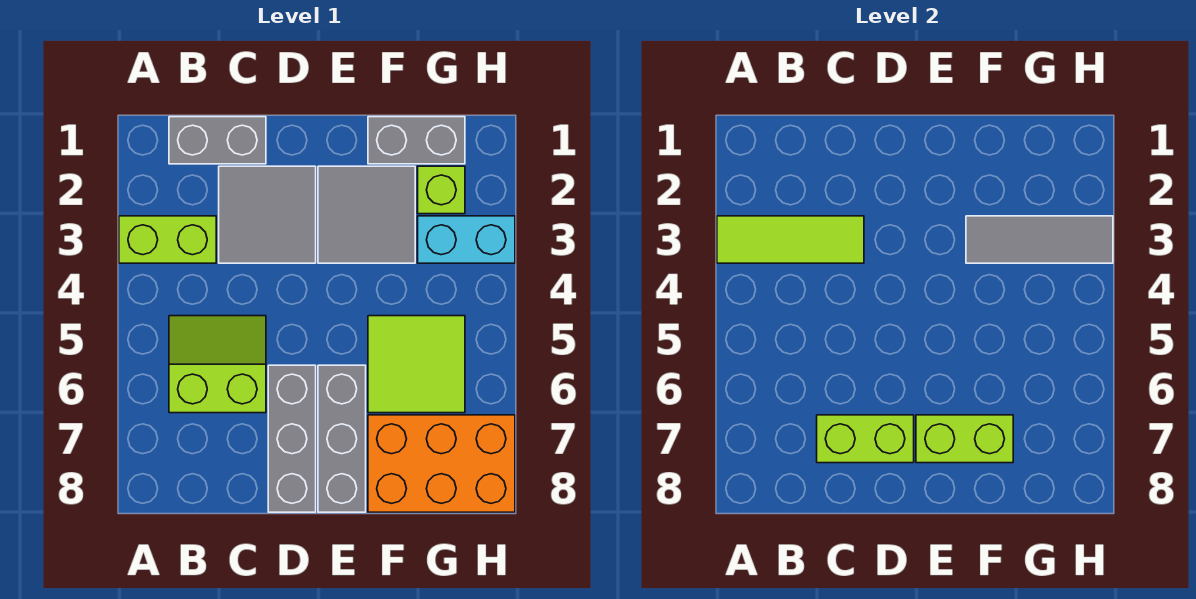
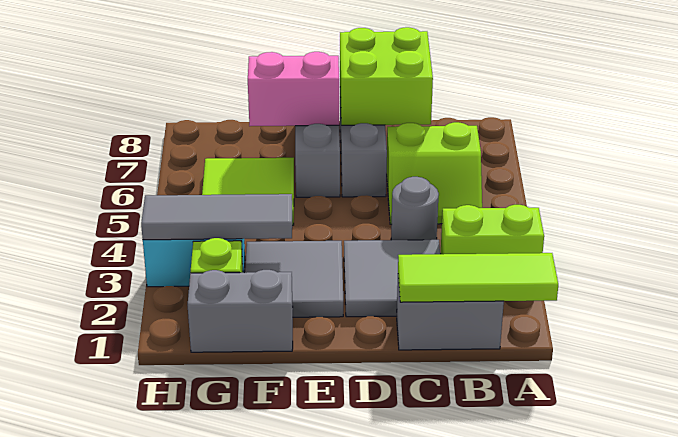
lime tile A3:C3 level 2 -> lime tile A1:C1 level 2
none -> grey round brick C4 level 1
lime brick C7:D7 level 2 -> lime brick C7:D8 level 2
lime brick E7:F7 level 2 -> pink brick E7:F7 level 2
orange brick F7:H8 level 1 -> none

